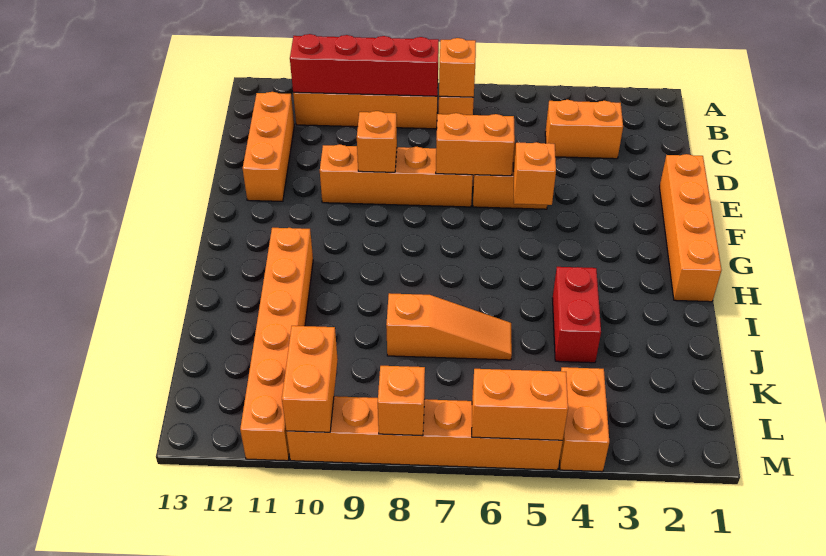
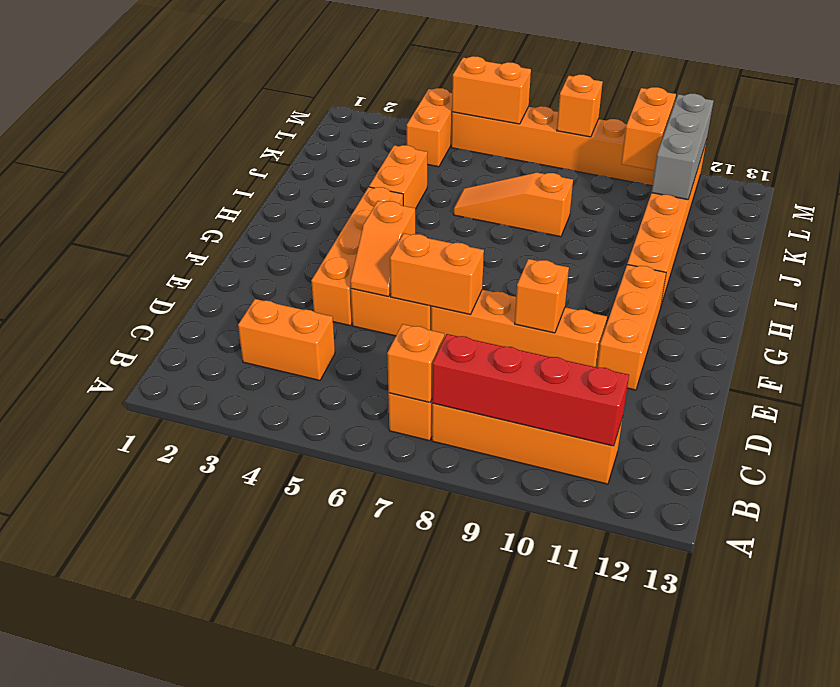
orange brick C12:E12 level 1 -> orange brick E11:G11 level 1
orange brick E1:H1 level 1 -> orange brick E4:H4 level 1
red brick I4:J4 level 1 -> orange brick I4:J4 level 1
none -> grey brick K11:M11 level 2

